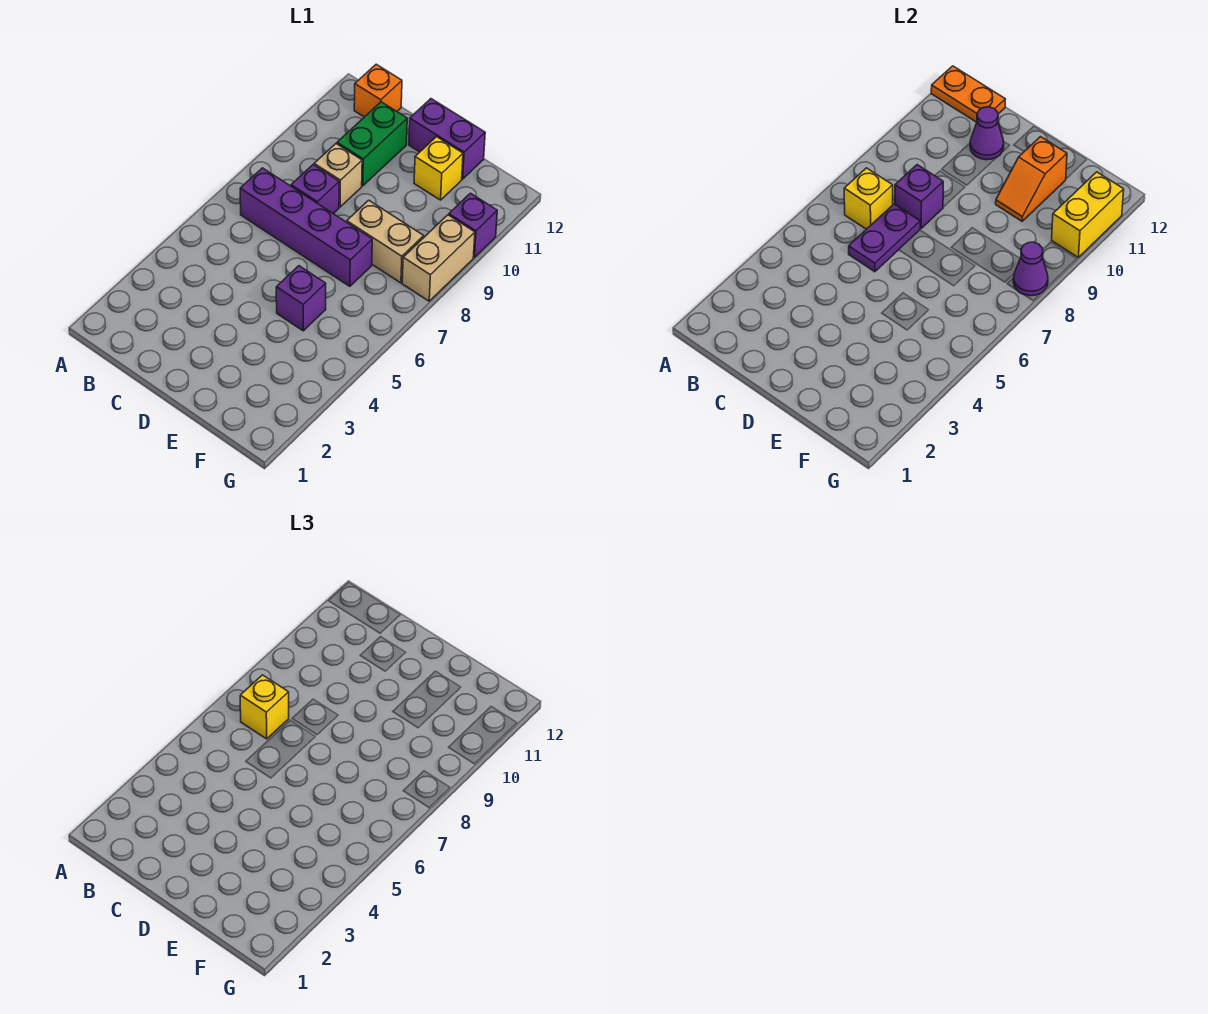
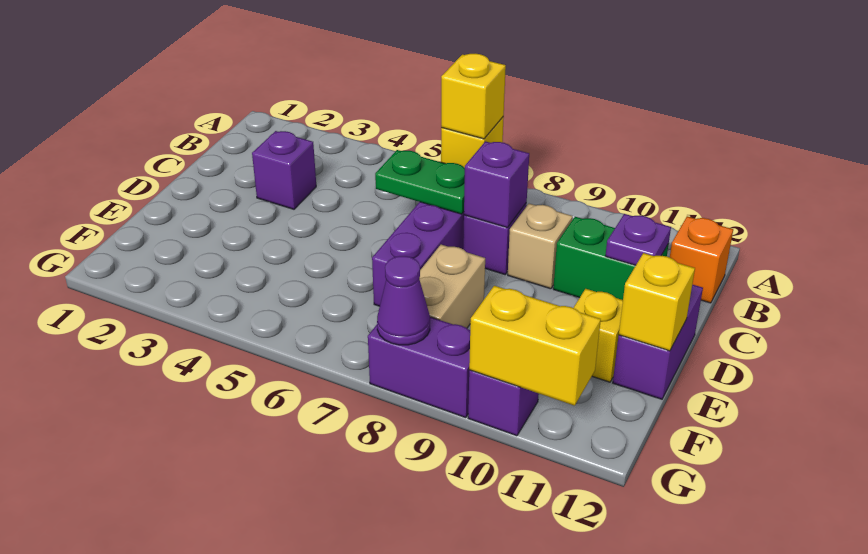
orange plate A12:B12 level 2 -> none
purple plate C6:C7 level 2 -> green plate C6:C7 level 2
purple cone C11 level 2 -> purple plate C11 level 2
purple brick E5 level 1 -> purple brick C3 level 1
orange slope E10:E11 level 2 top 11 -> none
none -> yellow brick E12 level 2
tan brick G8:G9 level 1 -> purple brick G8:G9 level 1

